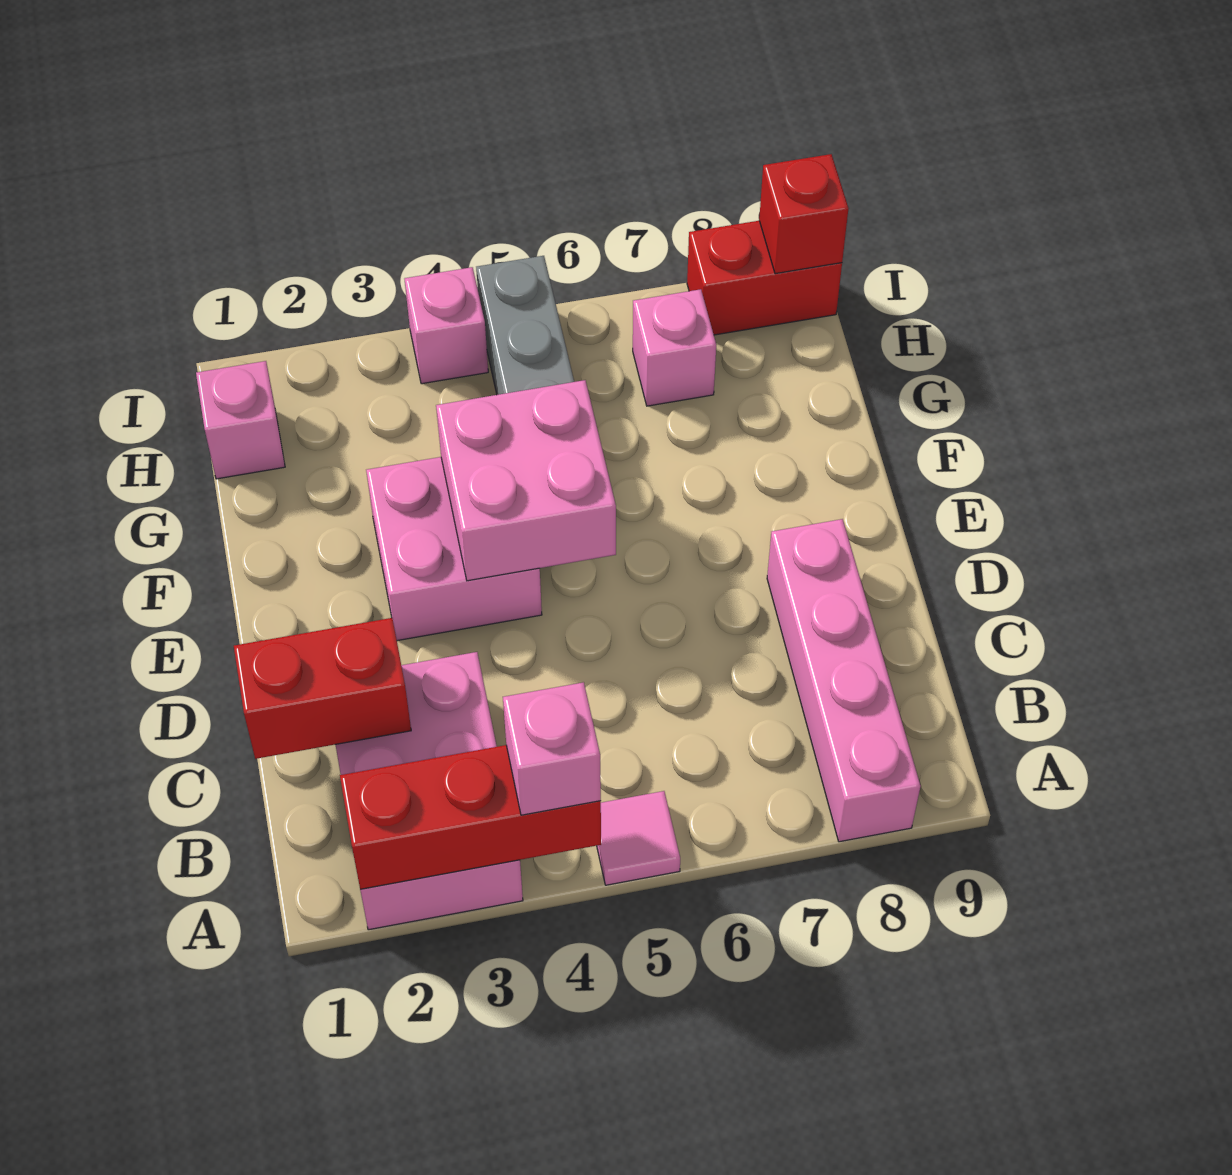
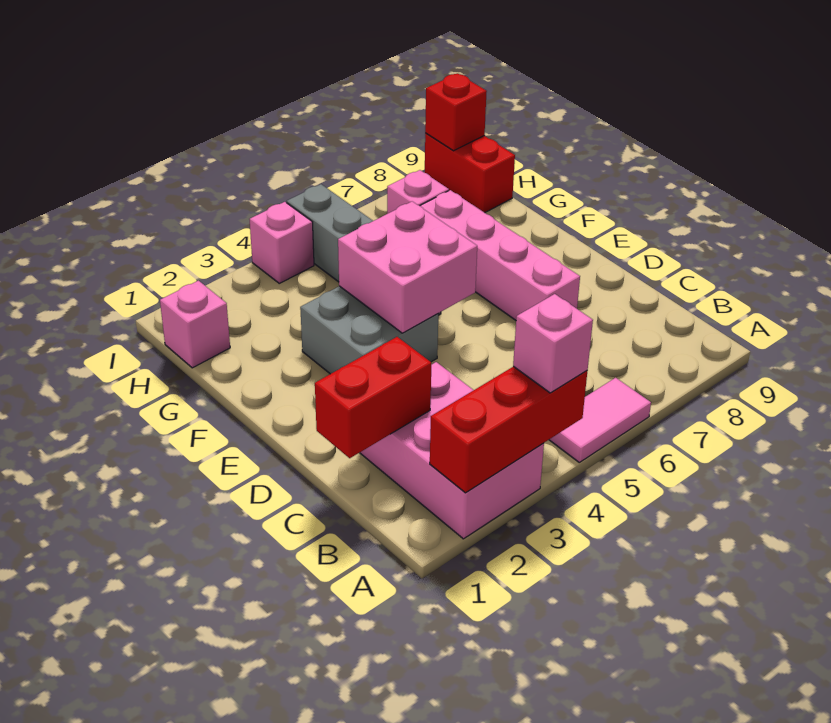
pink tile A5 level 1 -> pink tile A5:A6 level 1
pink brick A8:D8 level 1 -> pink brick D7:G7 level 1
pink brick E3:F4 level 1 -> grey brick E3:F4 level 1
red brick I8:I9 level 1 -> red brick H9:I9 level 1

